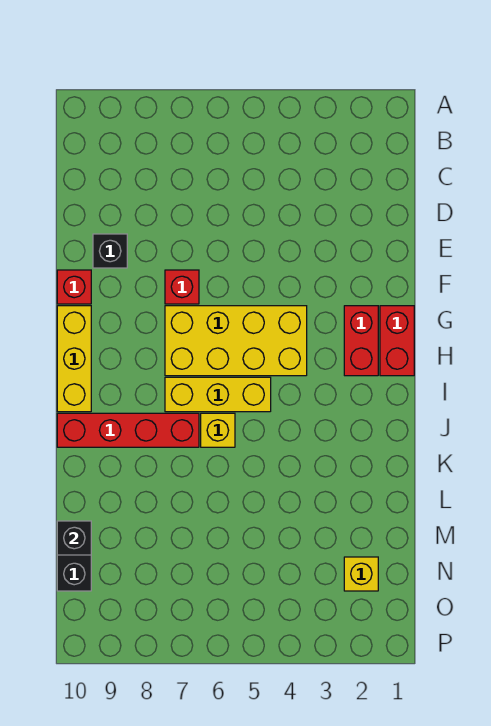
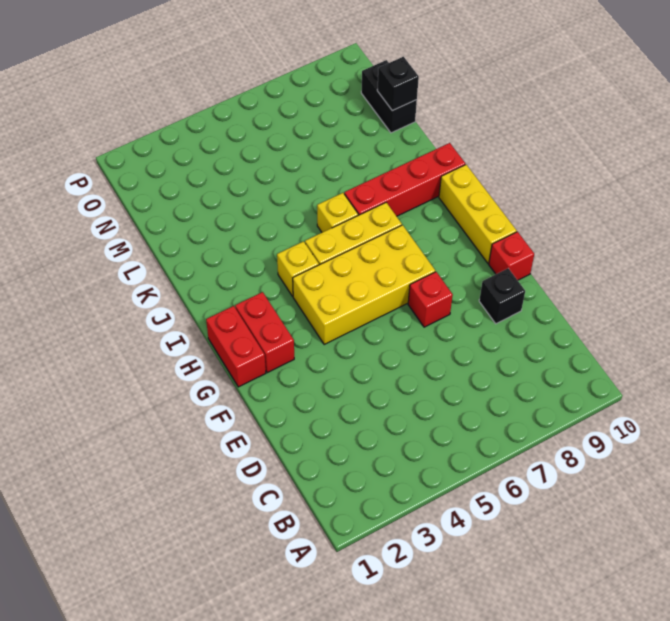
yellow brick N2 level 1 -> yellow brick I4 level 1

